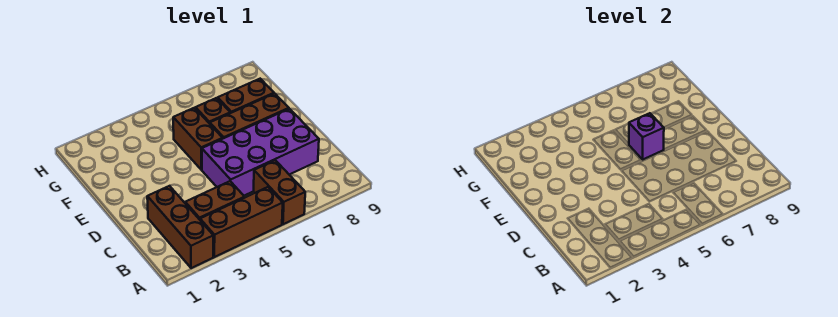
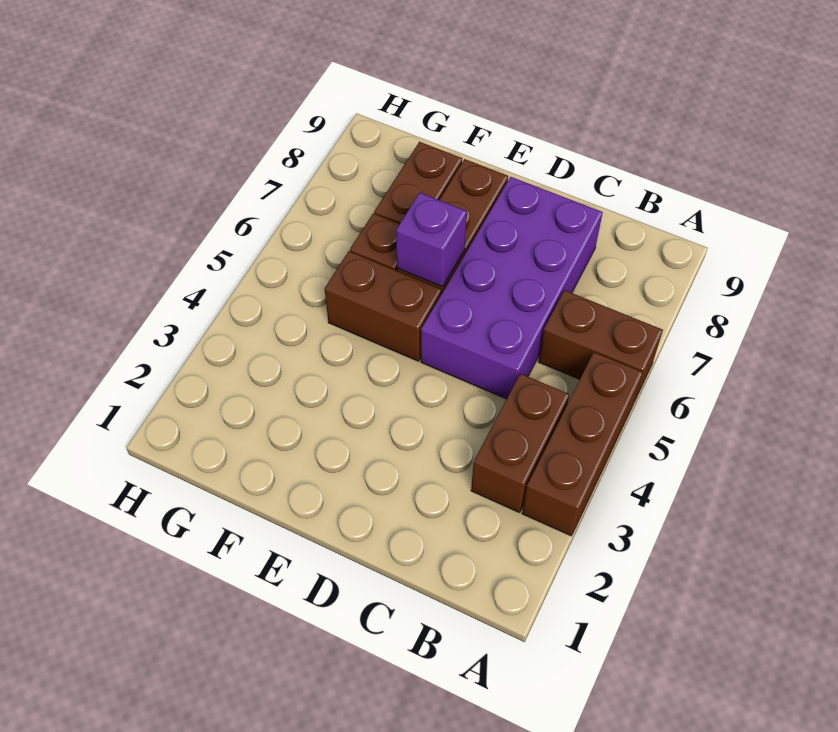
brown brick A2:C2 level 1 -> none

